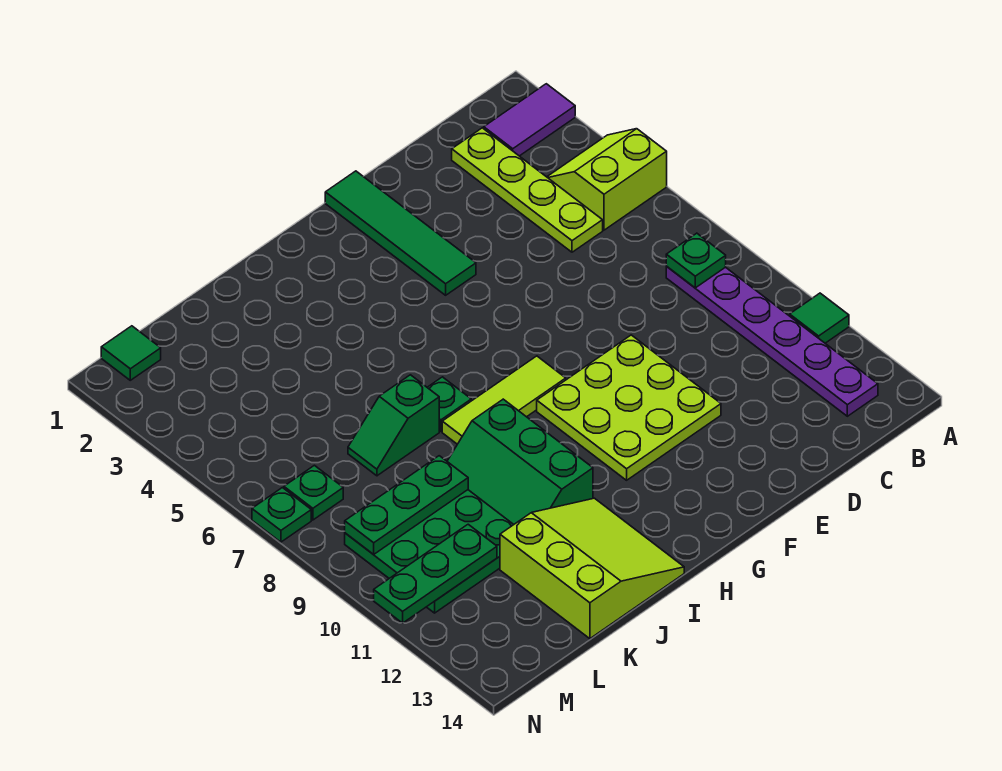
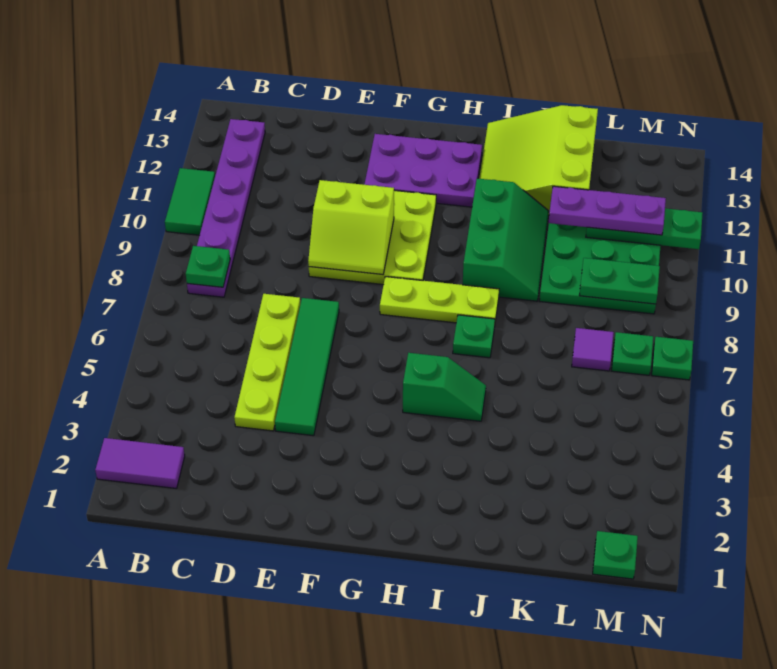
lime slope A4:B5 level 1 top 5 -> lime slope E9:F10 level 2 top 10
green tile A11 level 1 -> green tile A10:A11 level 1
lime plate C2:C5 level 1 -> lime plate D4:D7 level 1
green tile F1:F4 level 1 -> green tile E4:E7 level 1
none -> purple plate F12:H13 level 1
lime tile G8:I8 level 1 -> lime plate G8:I8 level 1
green slope J7:K7 level 1 top J -> green slope H5:I5 level 1 top H
green plate K9:M9 level 2 -> green plate L9:M9 level 2
none -> purple plate K11:M11 level 3
none -> purple tile L7 level 1
green tile M1 level 1 -> green plate M1 level 1

